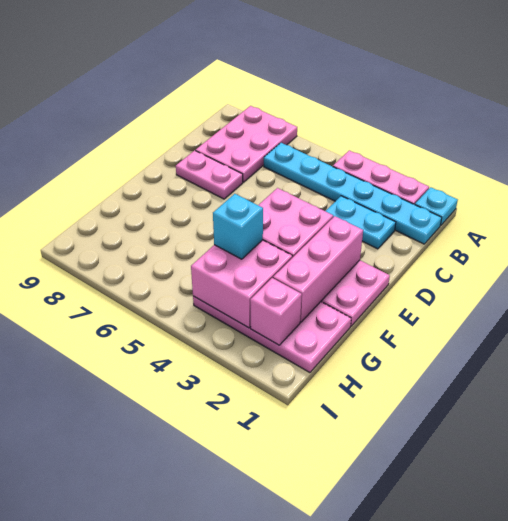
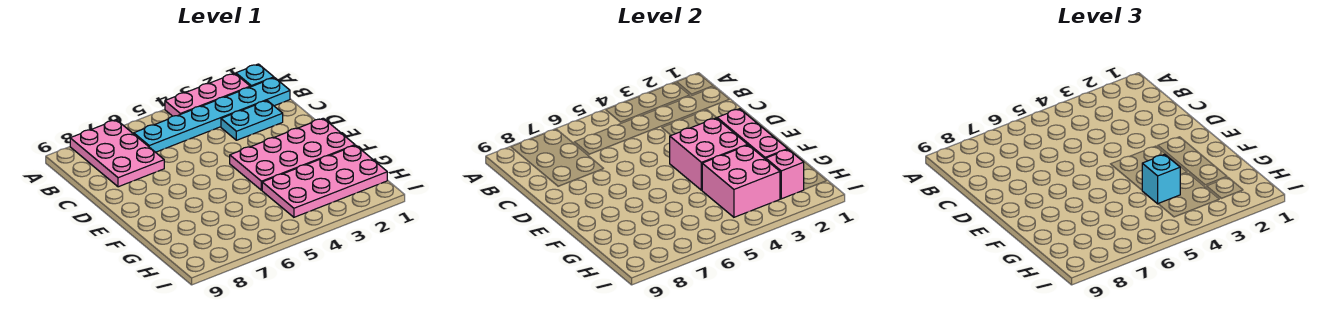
pink plate D7:D8 level 1 -> none

